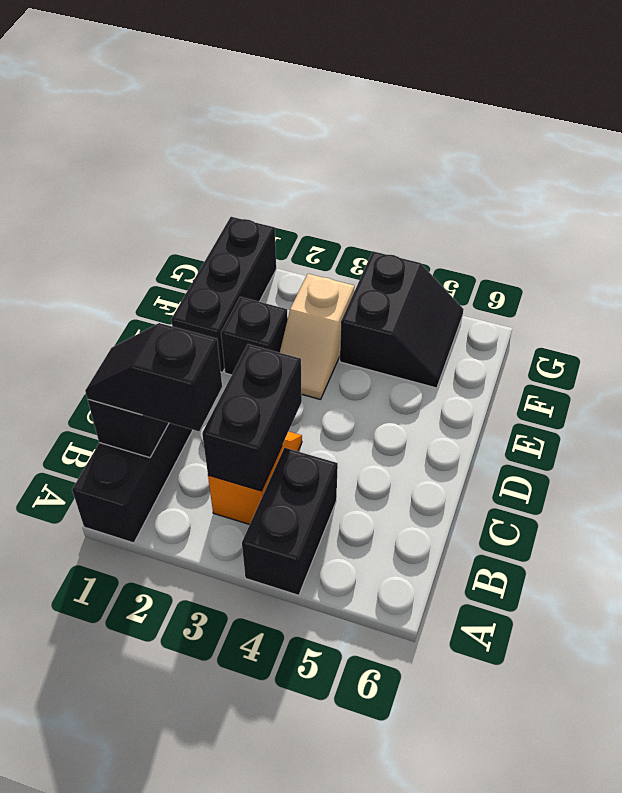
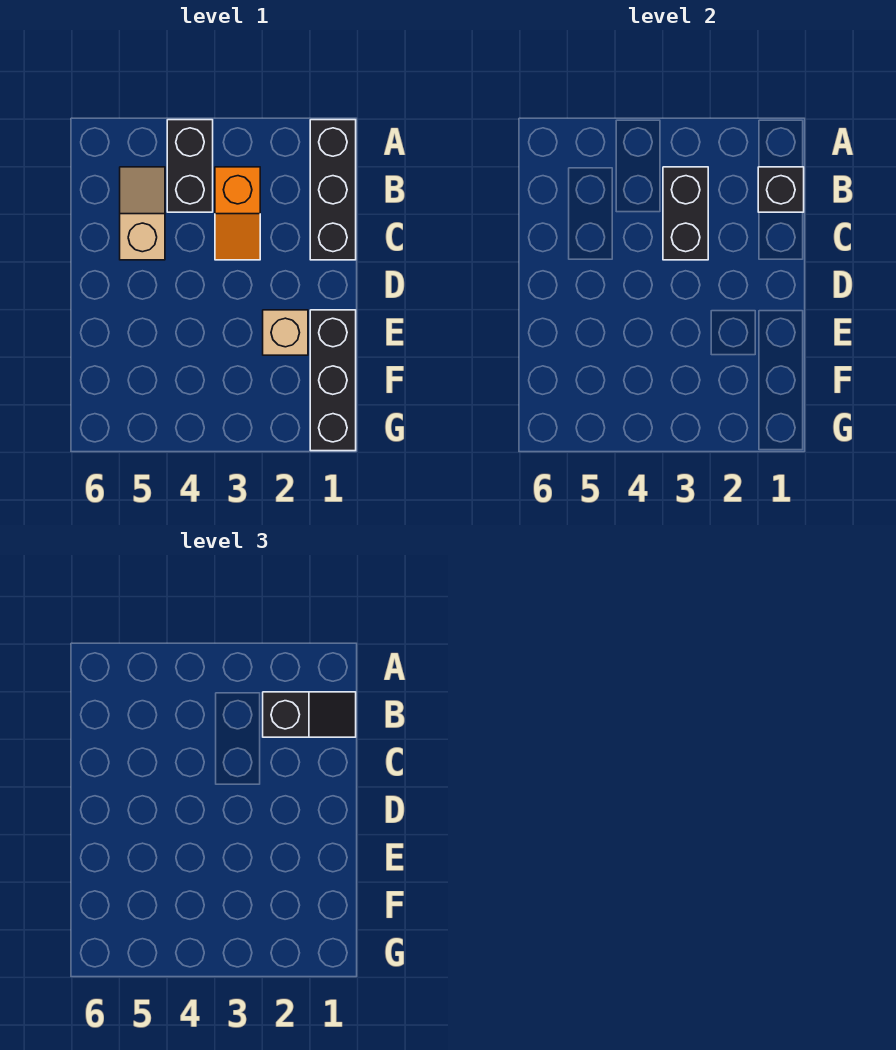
black brick E2 level 1 -> tan brick E2 level 1
tan slope E3:F3 level 1 top F -> tan slope B5:C5 level 1 top C
black slope F4:G5 level 1 top 4 -> none

